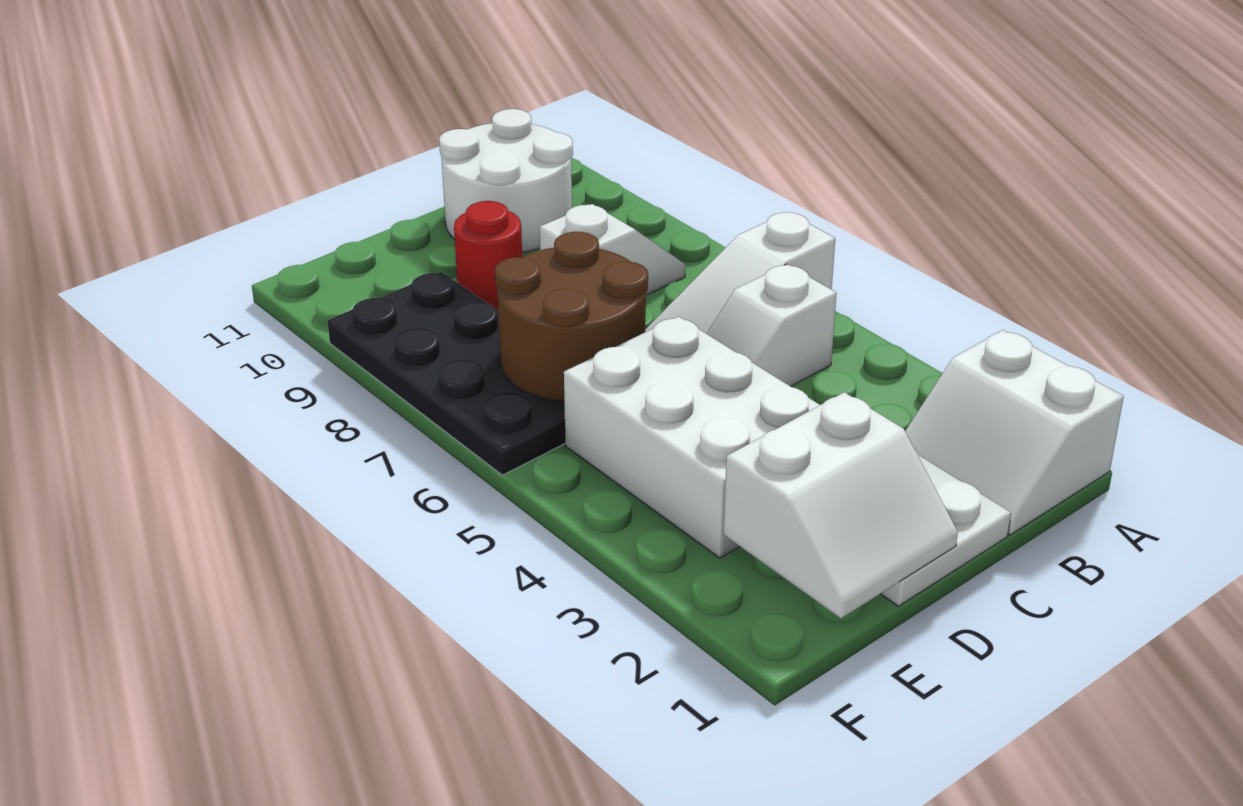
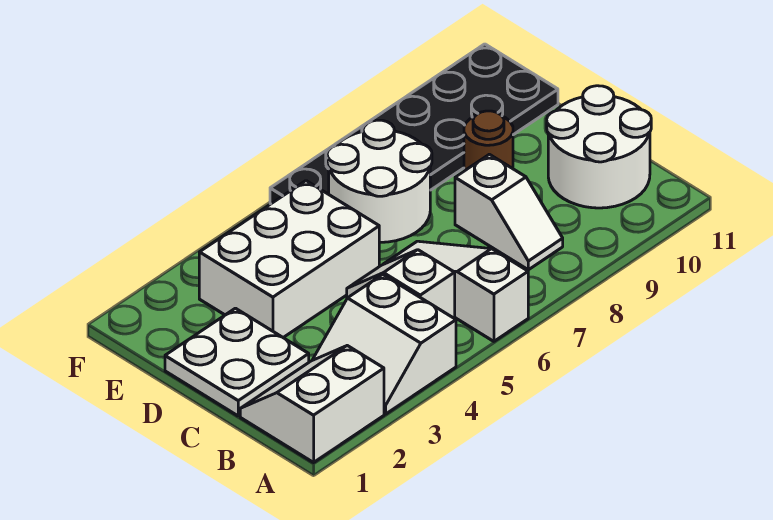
white slope D1:E2 level 2 top 2 -> white slope A3:B4 level 1 top 4
brown round brick D6:E7 level 2 -> white round brick D6:E7 level 2
red round brick D9 level 1 -> brown round brick D9 level 1
black plate E6:F9 level 1 -> black plate E6:F11 level 1

